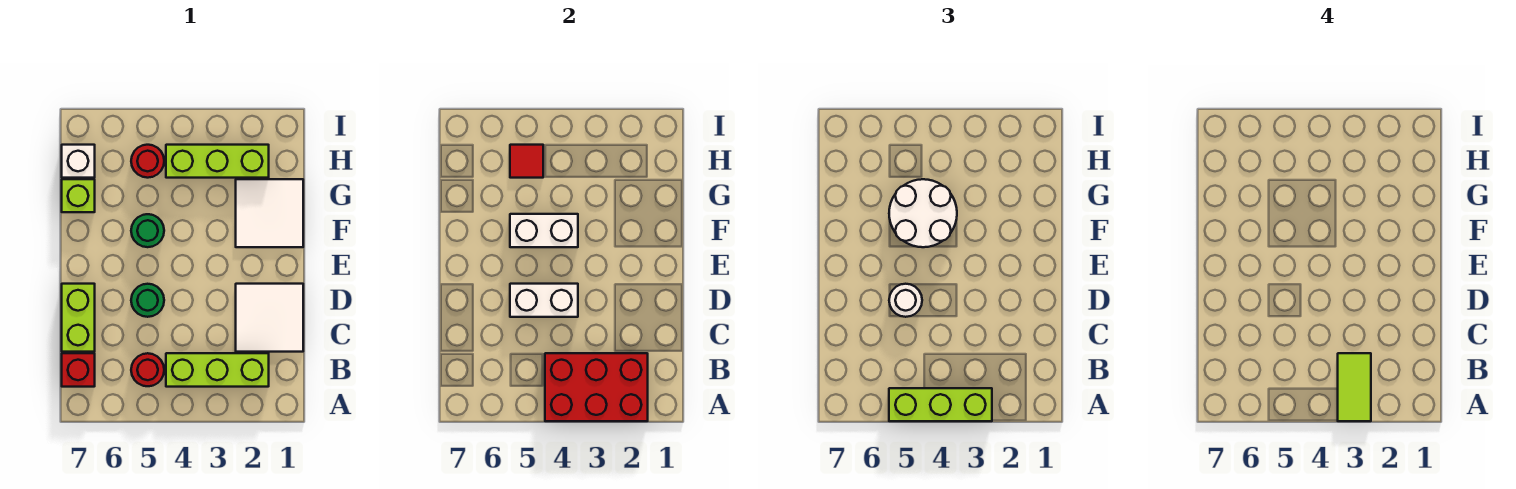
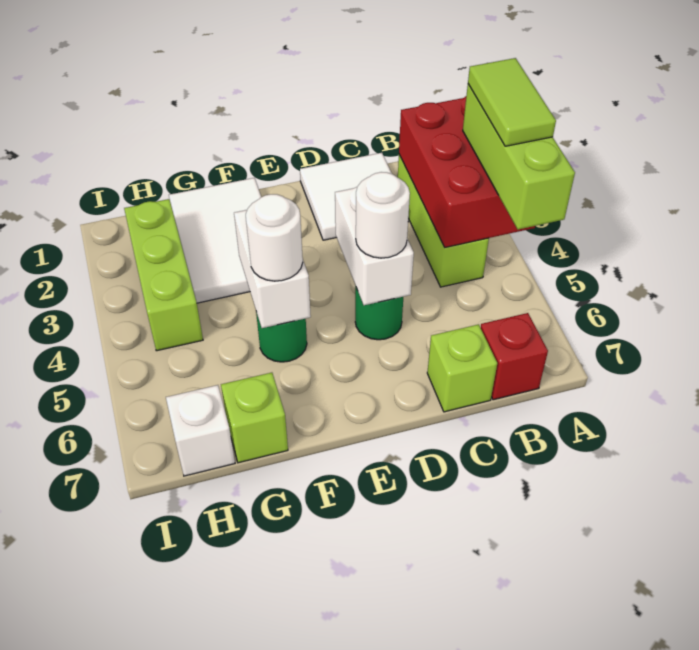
lime tile A3:B3 level 4 -> lime tile A3:A4 level 4
red round brick B5 level 1 -> none
lime brick C7:D7 level 1 -> lime brick C7 level 1
white tile F1:G2 level 1 -> white tile F1:G3 level 1
white round brick F4:G5 level 3 -> white round brick F5 level 3
red round brick H5 level 1 -> none
red tile H5 level 2 -> none

